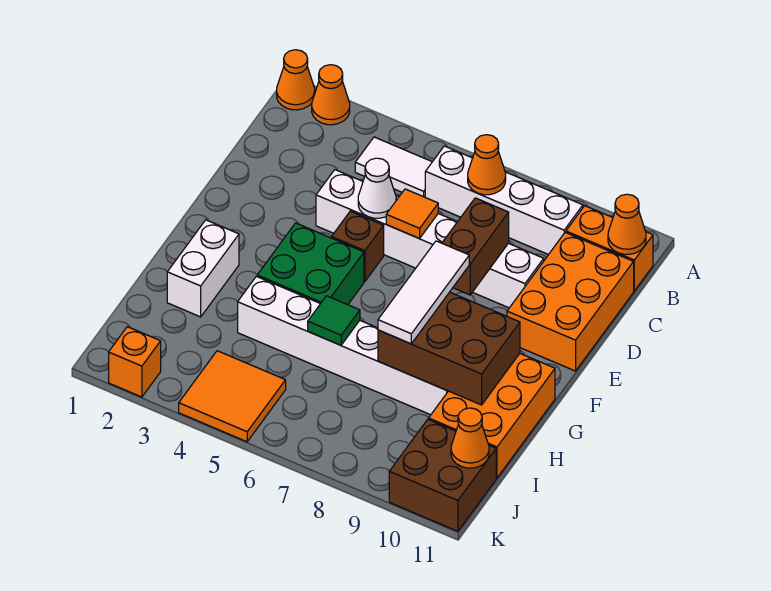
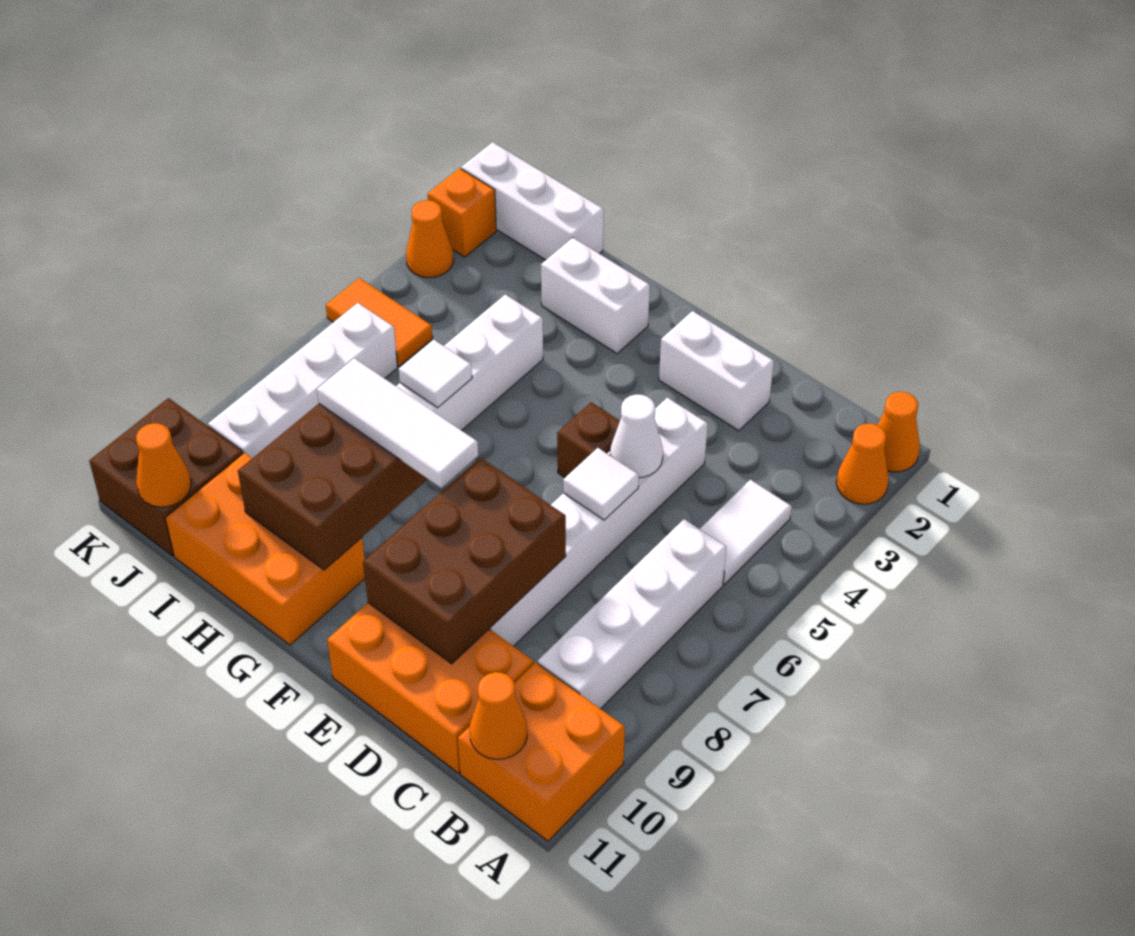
orange cone B7 level 2 -> orange cone K3 level 1
orange brick B10:B11 level 1 -> orange brick A10:B11 level 1
none -> white brick D2:E2 level 1
orange tile D6 level 2 -> white tile D6 level 2
brown brick D8:E8 level 2 -> brown brick D8:E10 level 2
green brick F4:G5 level 1 -> none
green tile H6 level 2 -> white tile H6 level 2
none -> white brick I1:K1 level 1
orange tile J4:K5 level 1 -> orange tile J5:K5 level 1
none -> white brick J6:J9 level 1

